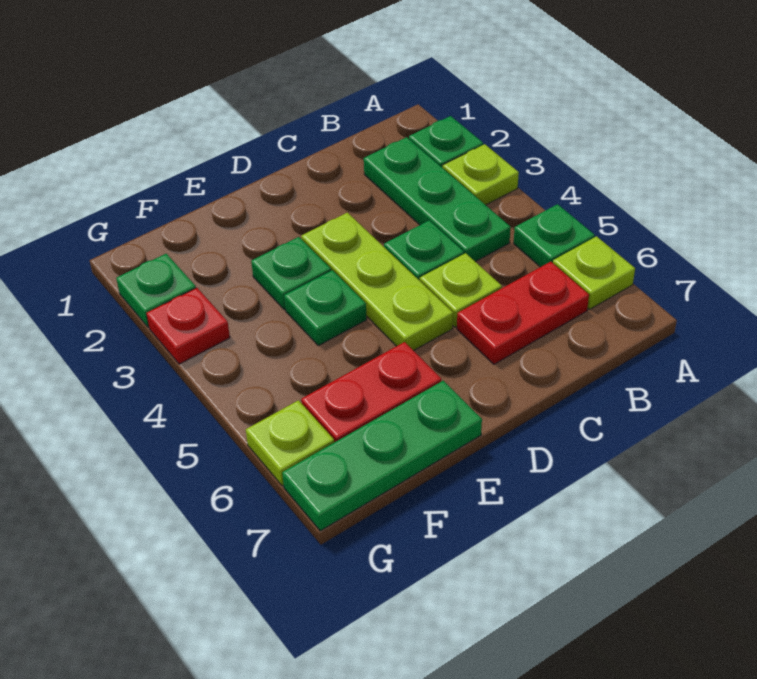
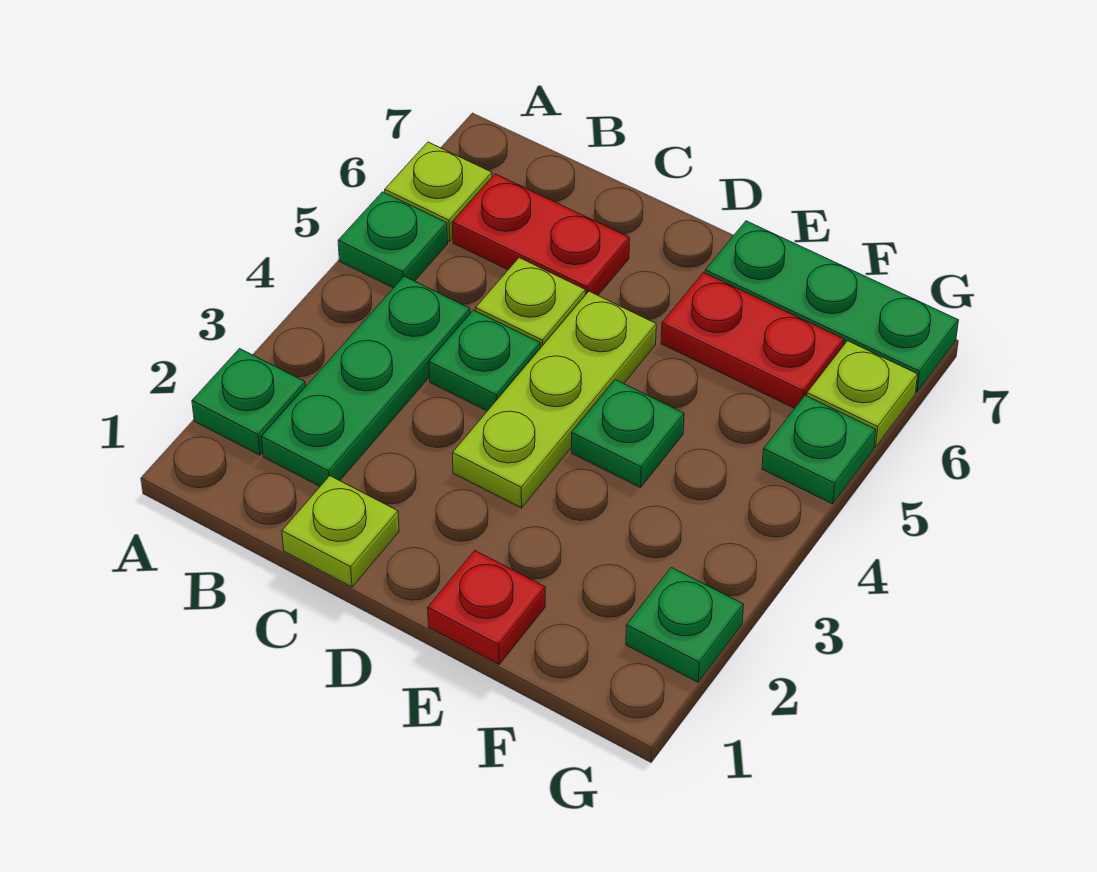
lime plate A3 level 1 -> lime plate C1 level 1
green plate E3 level 1 -> green plate G5 level 1
red plate G3 level 1 -> red plate E1 level 1

